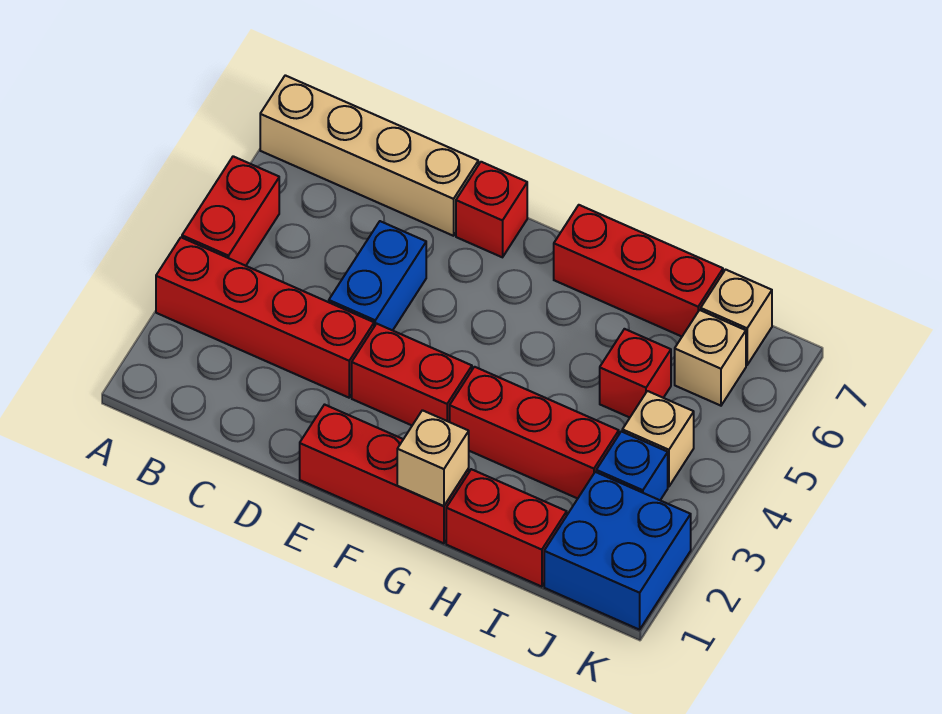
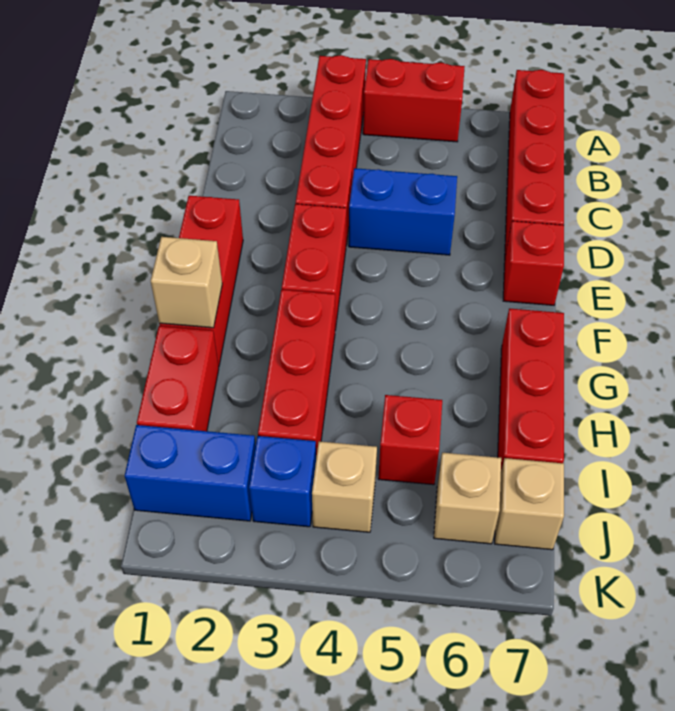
tan brick A7:D7 level 1 -> red brick A7:D7 level 1
blue brick J1:K2 level 1 -> blue brick J1:J2 level 1

